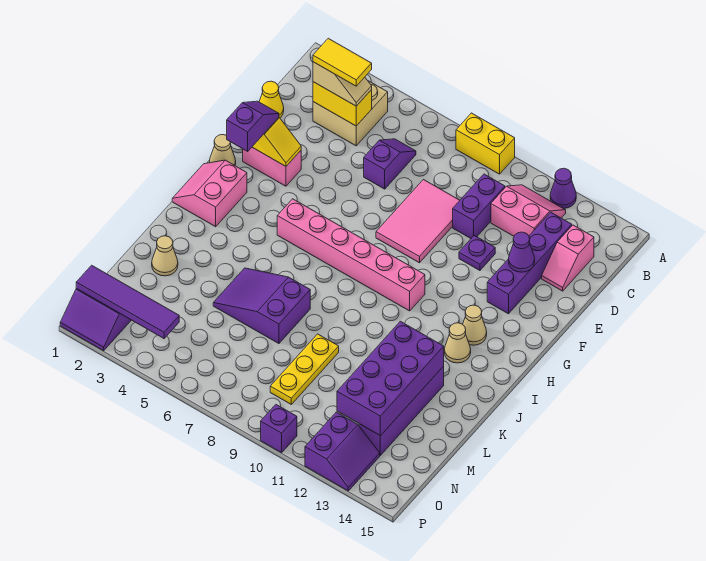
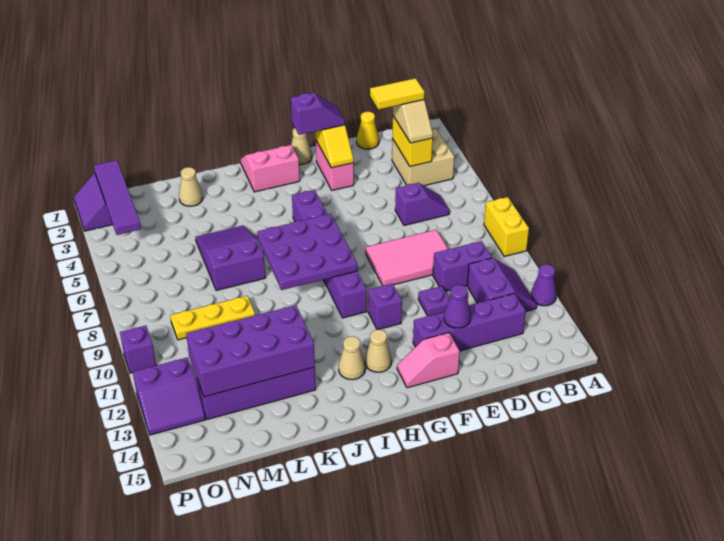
pink slope B11:C12 level 1 top C -> purple slope B11:C12 level 1 top C
yellow tile C3:C4 level 4 -> yellow tile C3:D3 level 4
pink slope C14:D14 level 1 top C -> pink slope F14:G14 level 1 top F
none -> purple brick G11 level 1
pink brick H5:H10 level 1 -> purple brick H5:H10 level 1
none -> purple plate H7:J9 level 2

